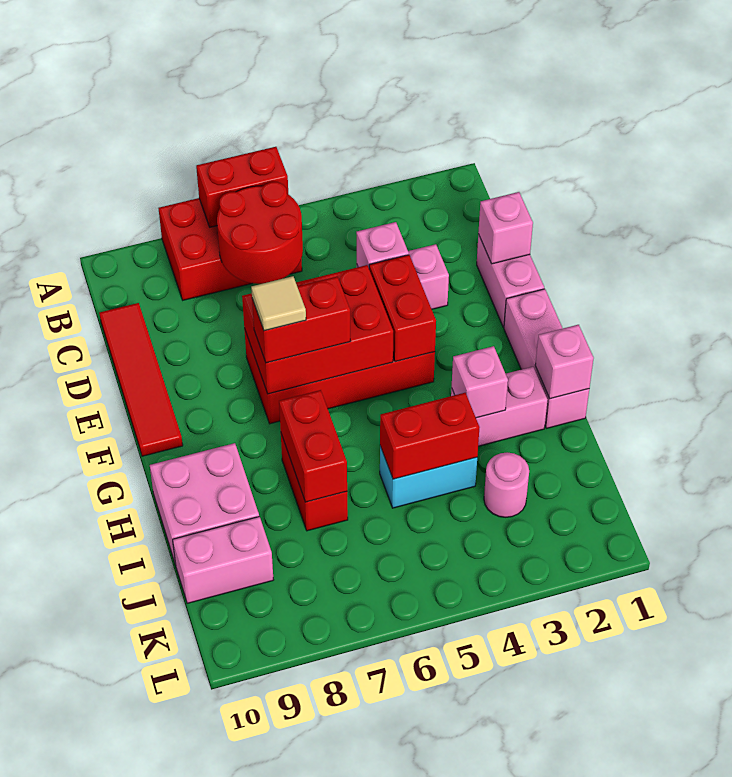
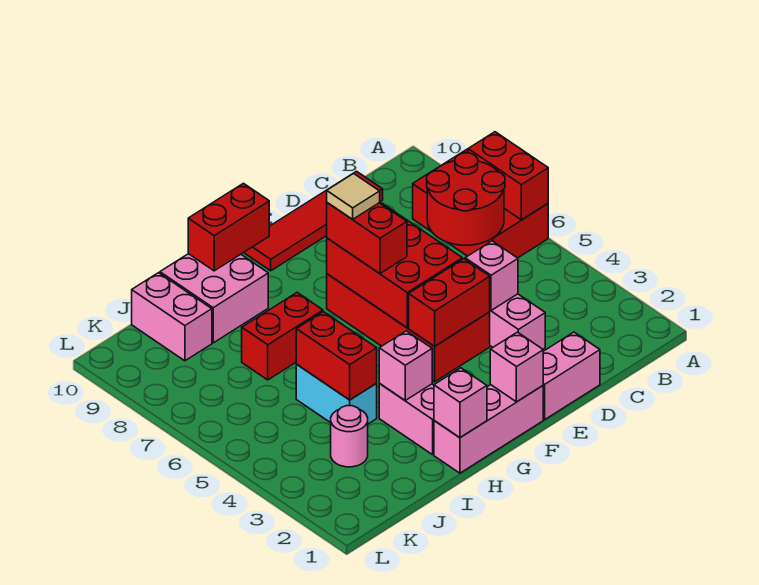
pink brick D1 level 2 -> pink brick F1 level 2
red brick H7:I7 level 2 -> red brick G10:H10 level 2

